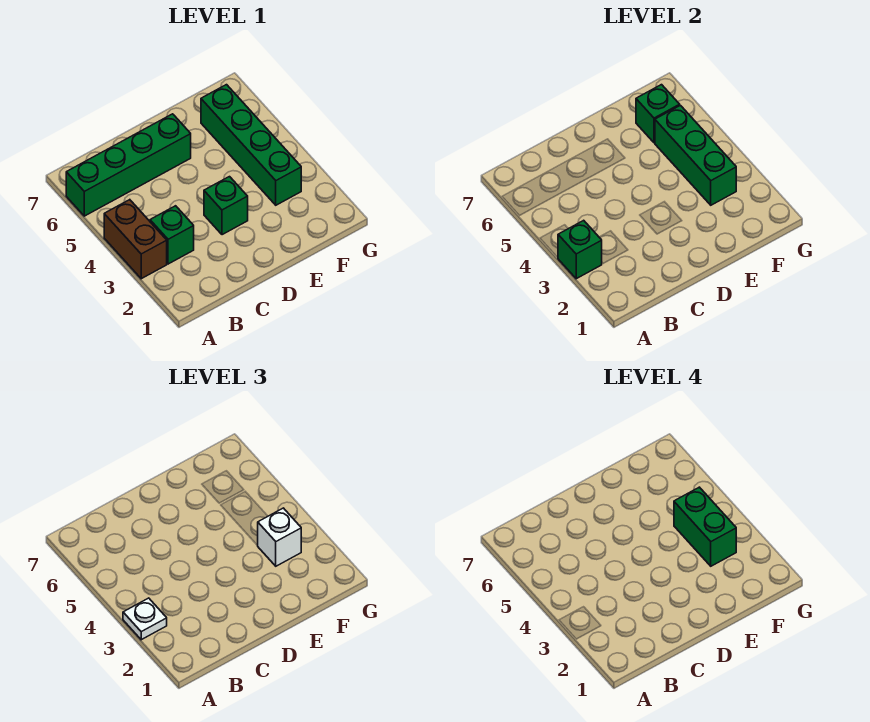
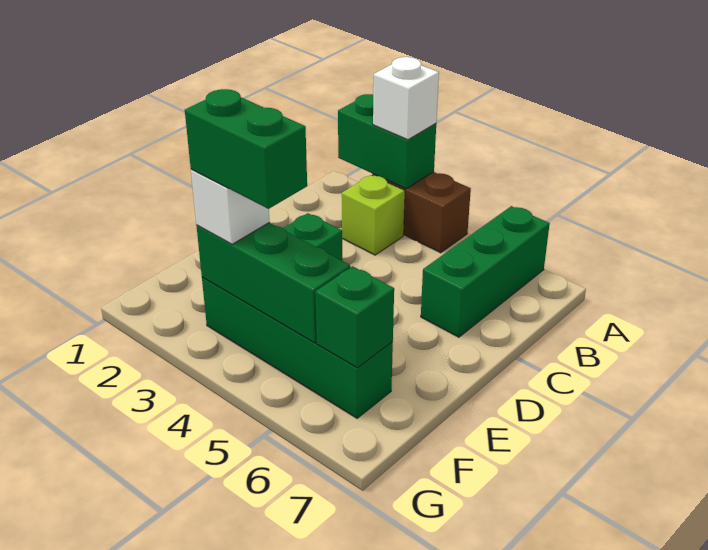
green brick A3 level 2 -> green brick A2:A3 level 2
white plate A3 level 3 -> white brick A3 level 3
green brick A6:D6 level 1 -> green brick A6:C6 level 1
green brick B3 level 1 -> lime brick B3 level 1

